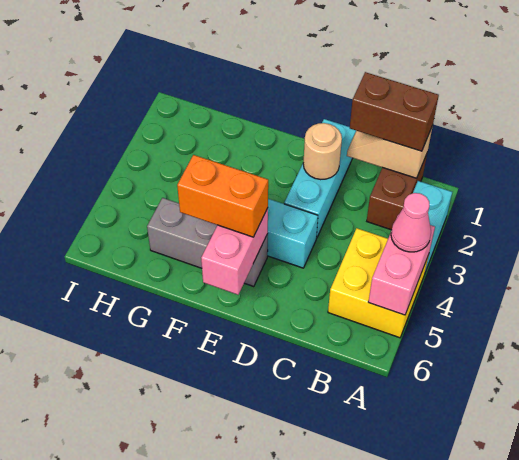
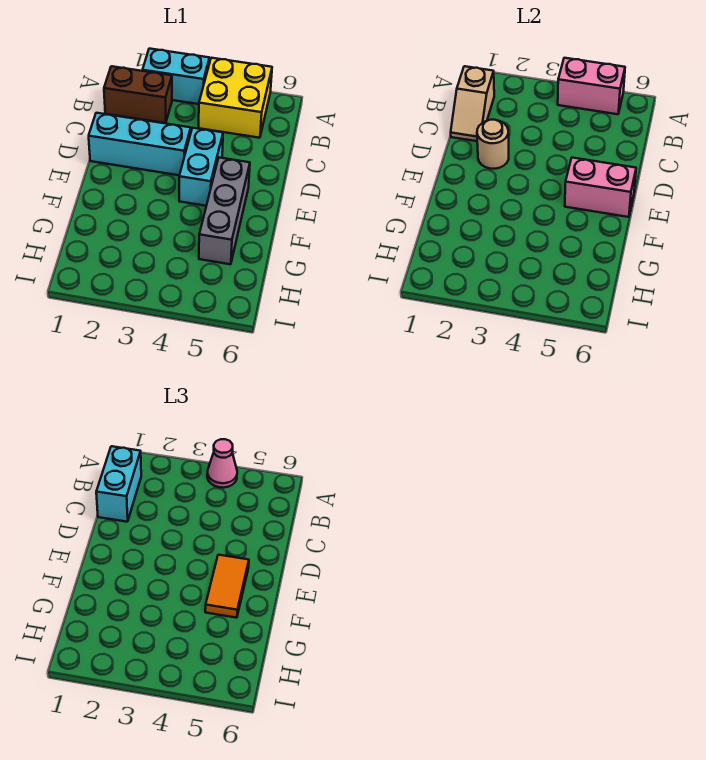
brown brick B1:C1 level 3 -> cyan brick B1:C1 level 3
orange brick E5:F5 level 3 -> orange tile E5:F5 level 3

